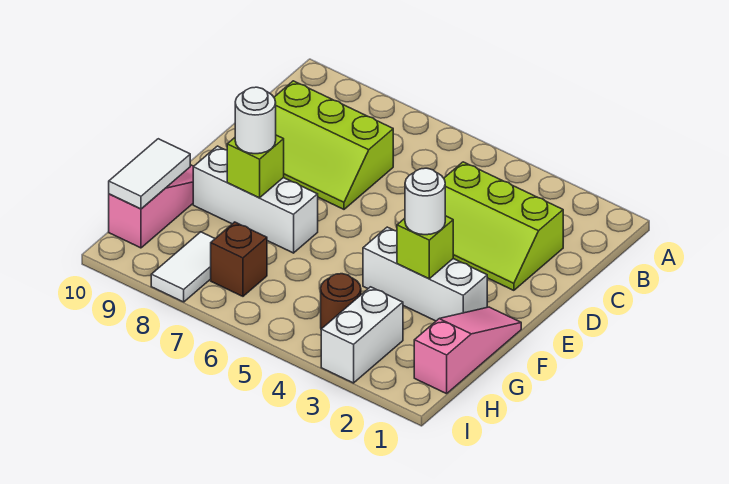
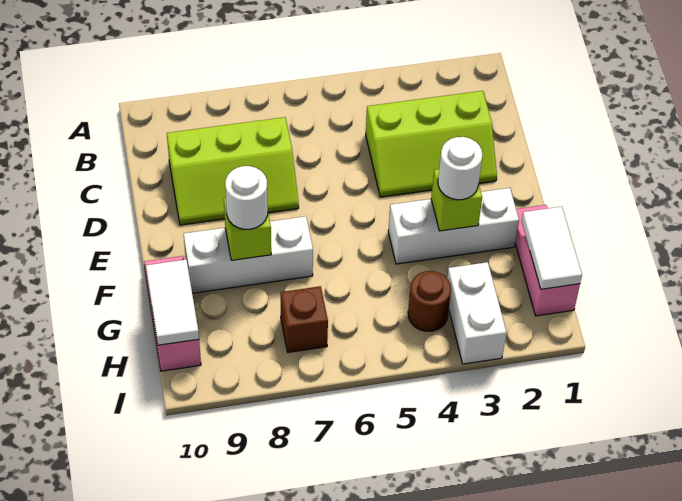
white tile H8:I8 level 1 -> white tile G1:H1 level 2

